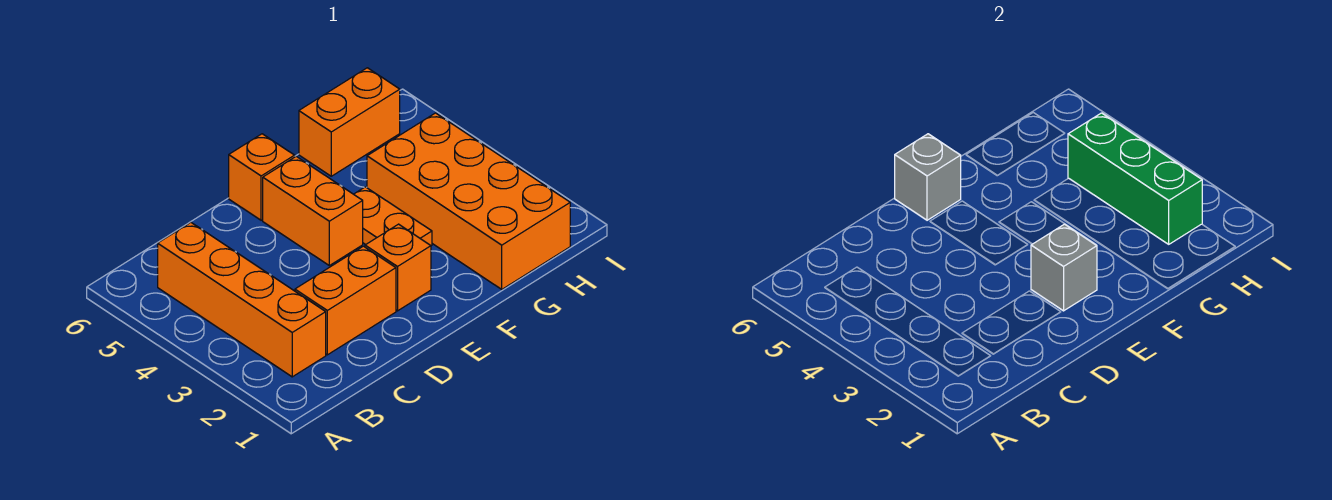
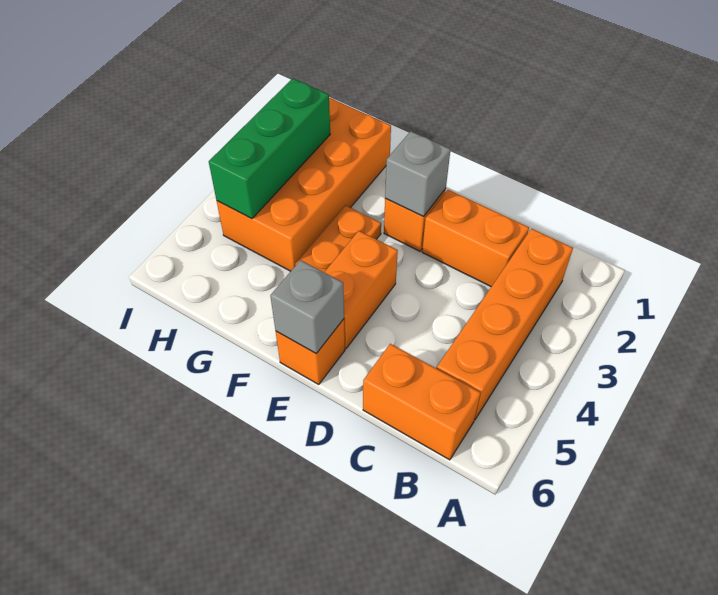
orange brick G6:H6 level 1 -> orange brick B6:C6 level 1

